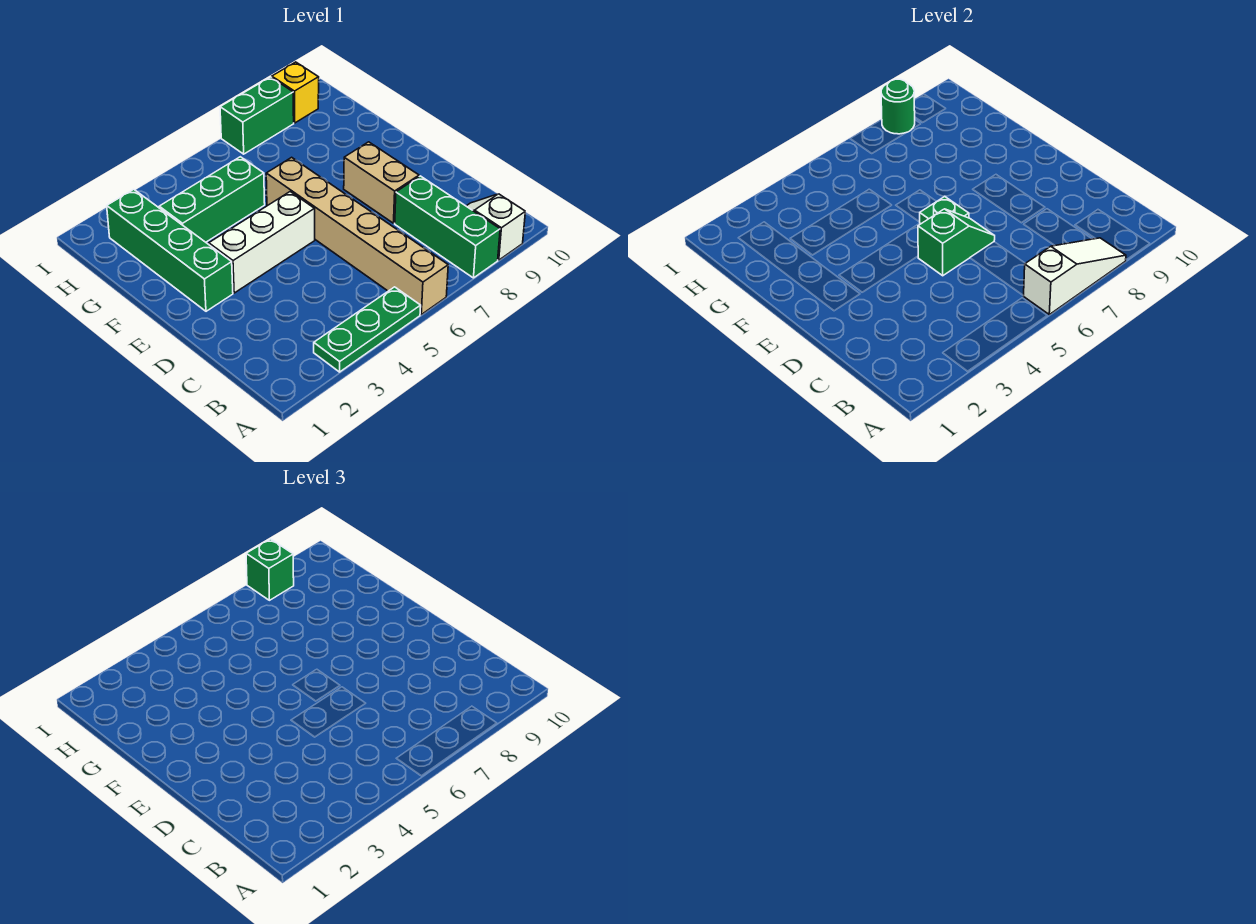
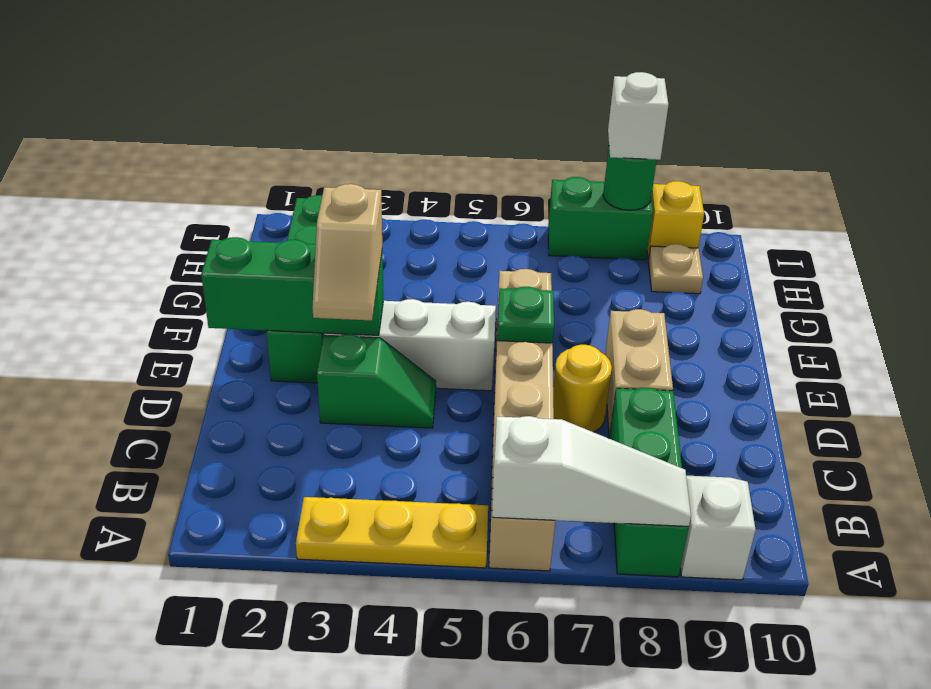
green plate A3:A5 level 1 -> yellow plate A3:A5 level 1
none -> tan slope D3:E3 level 3 top E
green slope D5:D6 level 2 top 5 -> green slope D3:D4 level 1 top 3
none -> yellow round brick D7 level 1
green brick G3:G5 level 1 -> green brick E1:E3 level 2
none -> tan plate H9 level 1
green brick I8 level 3 -> white brick I8 level 3

